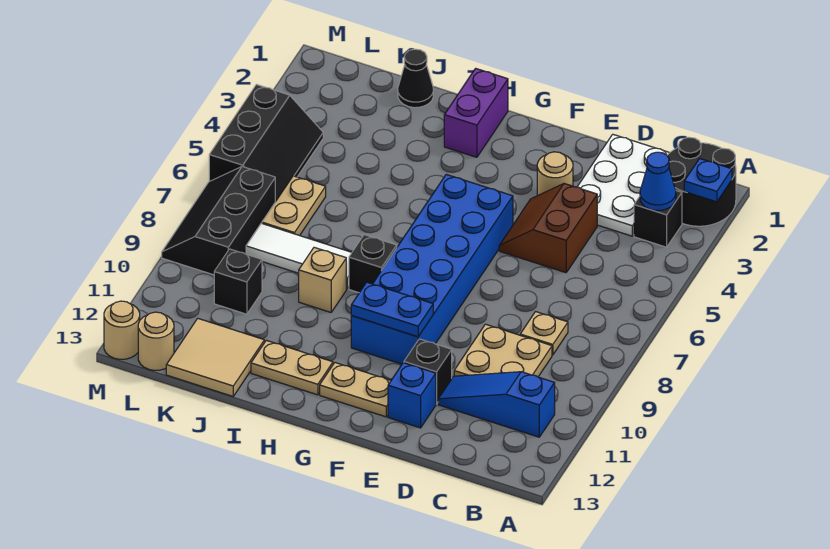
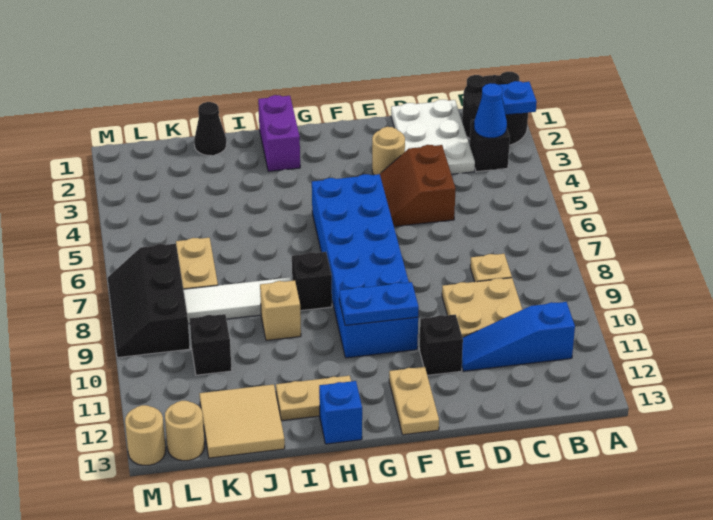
blue brick E12 level 1 -> blue brick H13 level 1
tan plate F12:G12 level 1 -> tan plate F12:F13 level 1
black slope L4:M6 level 1 top M -> none

